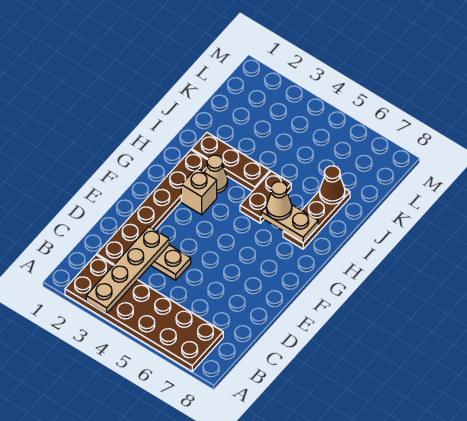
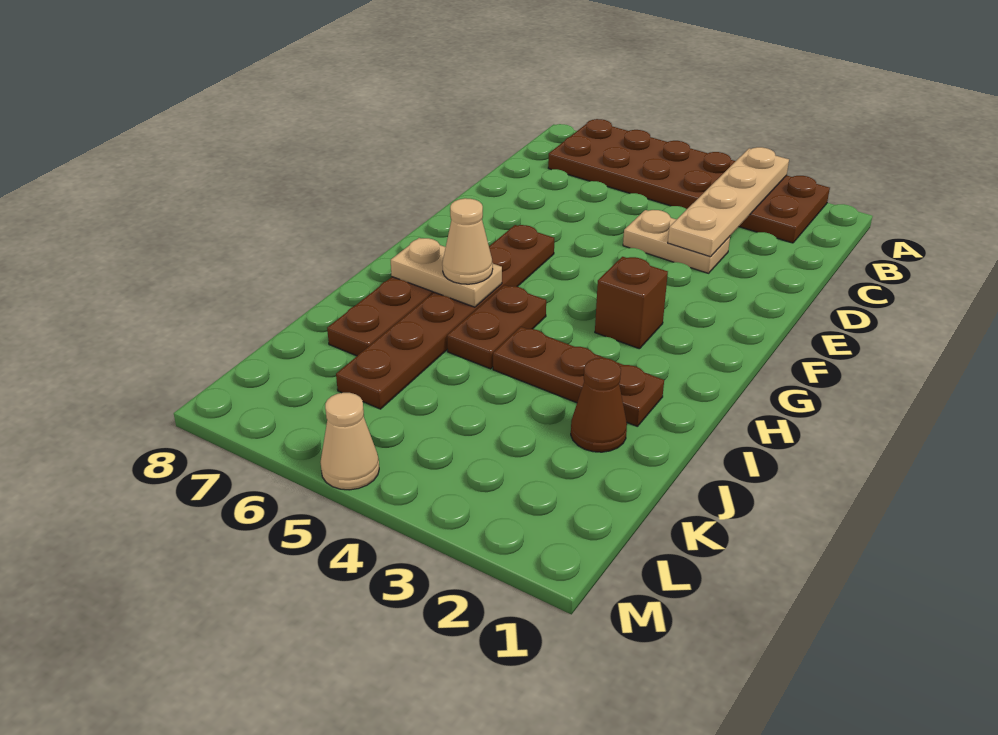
brown plate C2:H2 level 1 -> brown plate F6:K6 level 1
tan brick G3 level 1 -> brown brick G3 level 1
tan cone H3 level 1 -> tan cone M5 level 1
brown cone J7 level 2 -> brown cone J2 level 1

